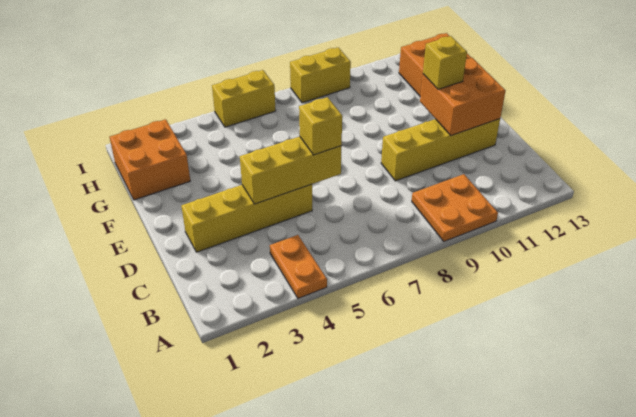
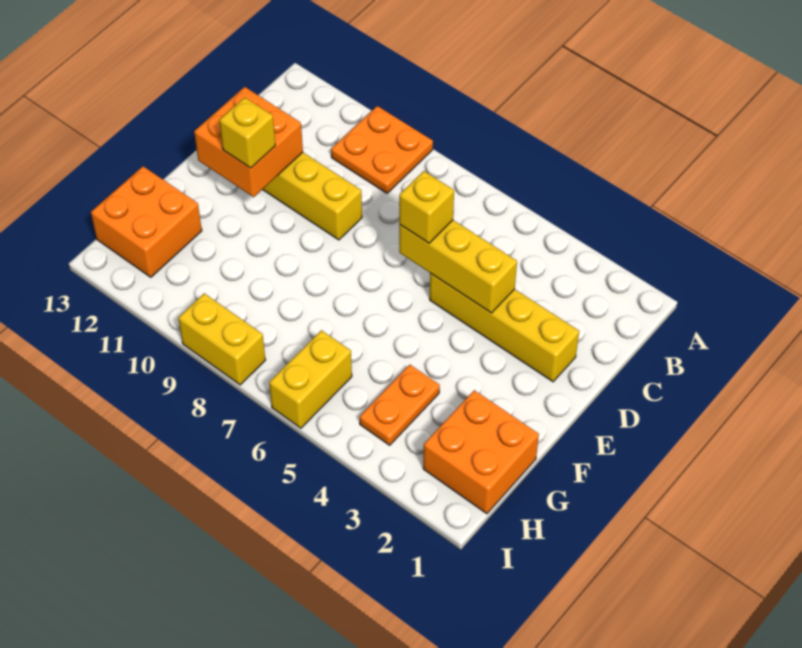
orange plate A4:B4 level 1 -> orange plate G4:H4 level 1
yellow brick I5:I6 level 1 -> yellow brick H6:I6 level 1

